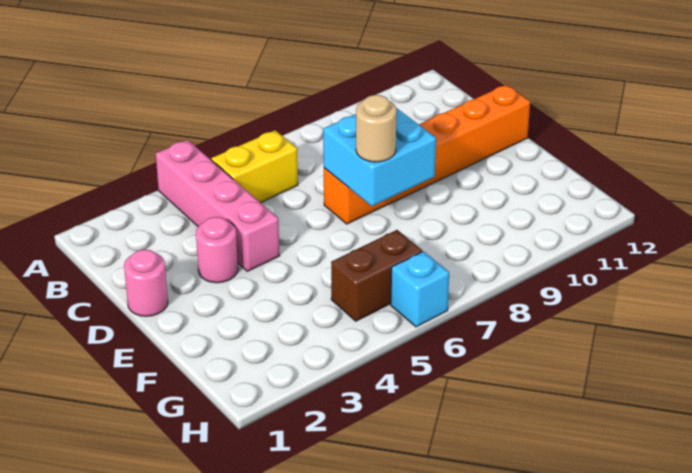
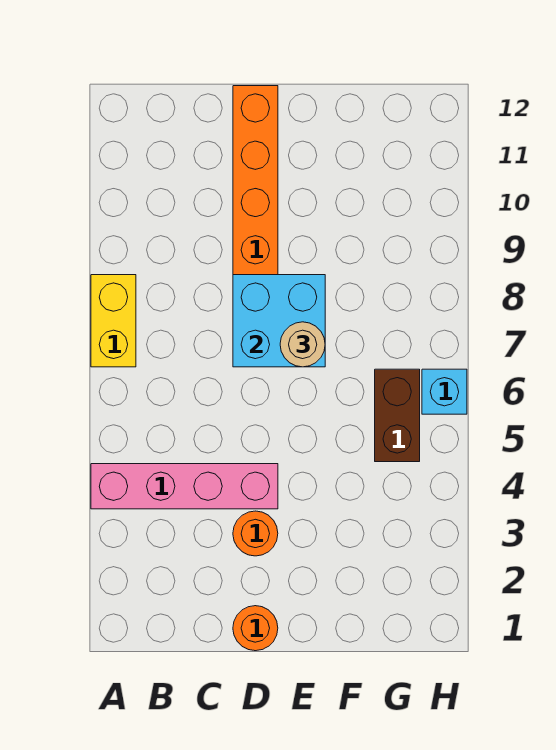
yellow brick B5:B6 level 1 -> yellow brick A7:A8 level 1
pink round brick D1 level 1 -> orange round brick D1 level 1
pink round brick D3 level 1 -> orange round brick D3 level 1

